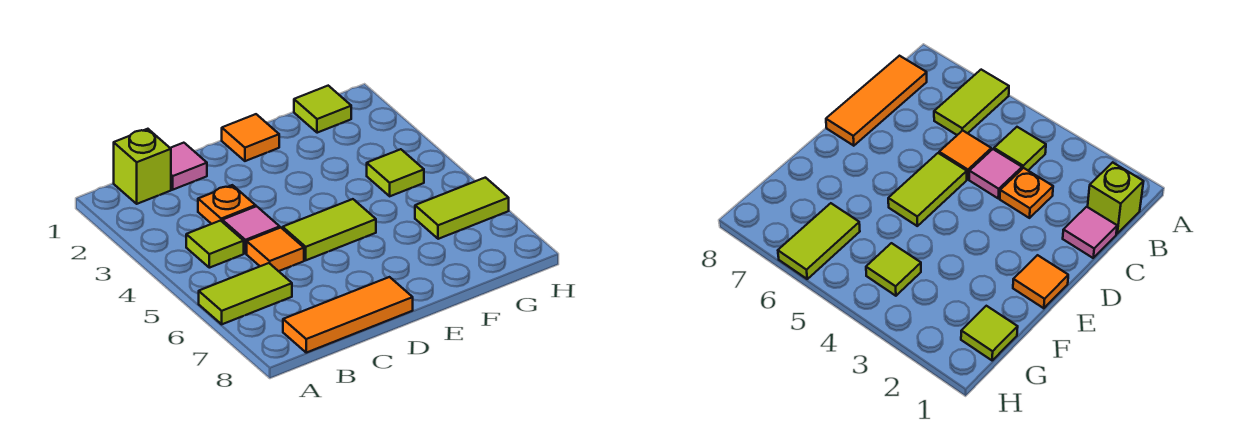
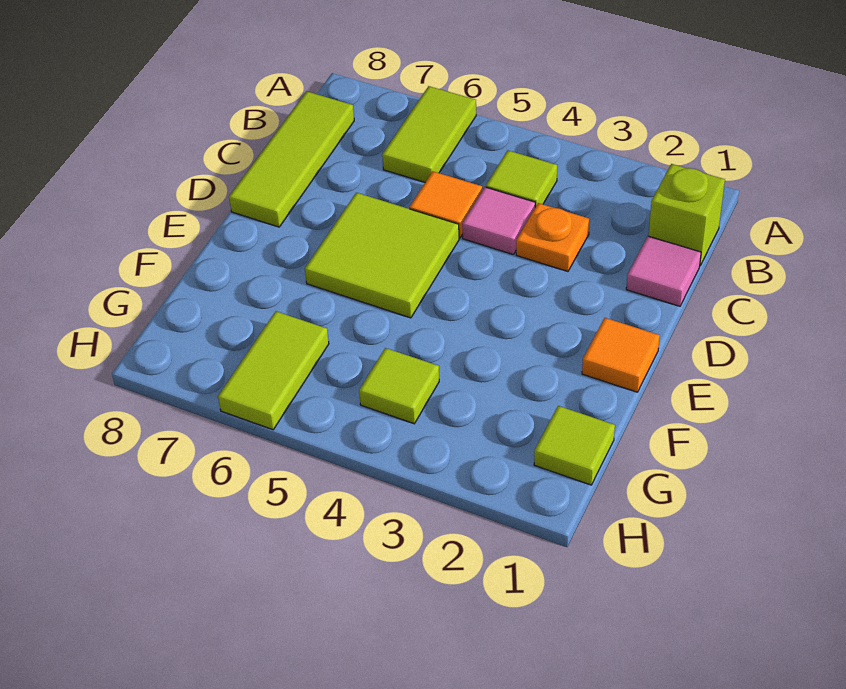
orange tile B8:D8 level 1 -> lime tile B8:D8 level 1
lime tile D5:E5 level 1 -> lime tile D5:E6 level 1

